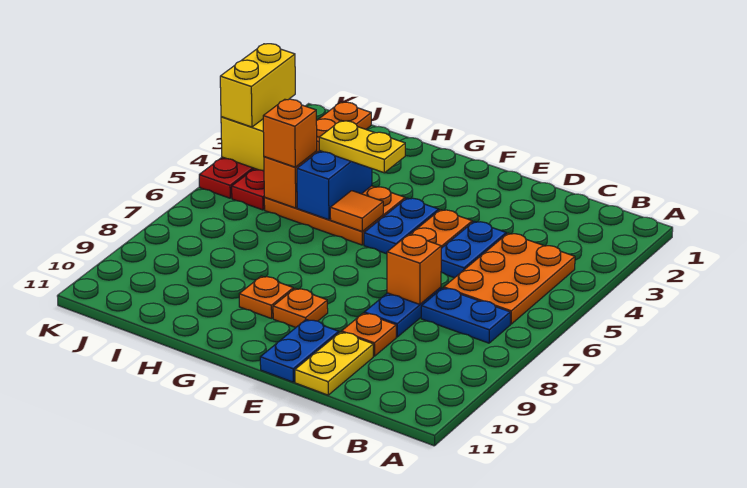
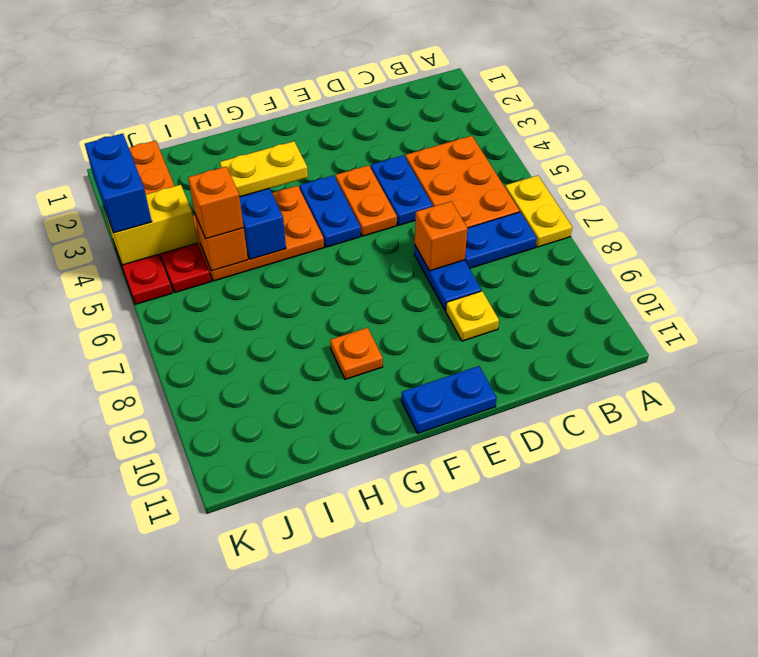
orange plate D9 level 1 -> yellow plate D9 level 1
yellow plate D10:D11 level 1 -> yellow plate A6:A7 level 1
blue plate E10:E11 level 1 -> blue plate E11:F11 level 1
orange plate F9 level 1 -> none
orange tile G5 level 2 -> none
yellow brick K3:K4 level 3 -> blue brick K3:K4 level 3

